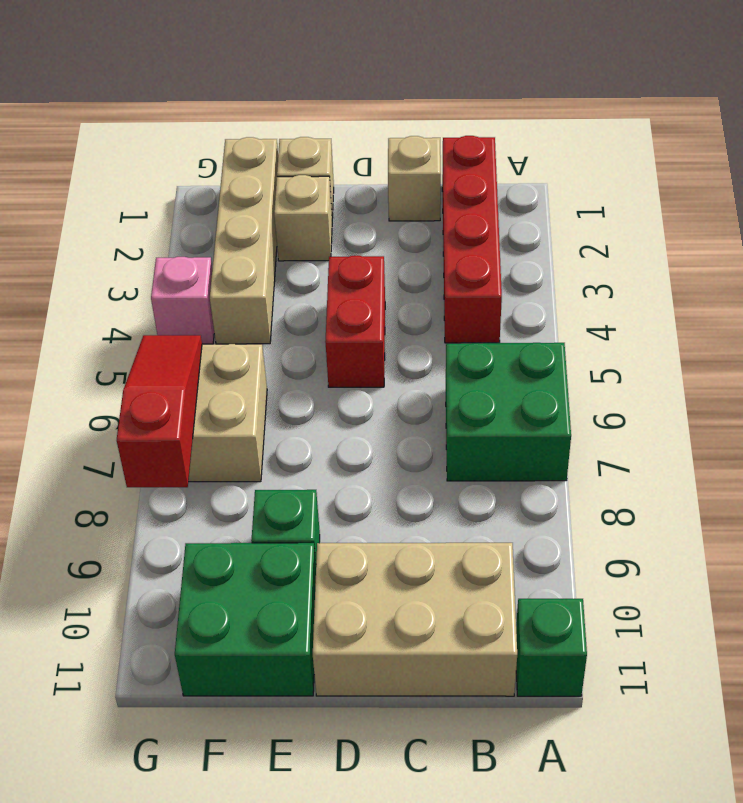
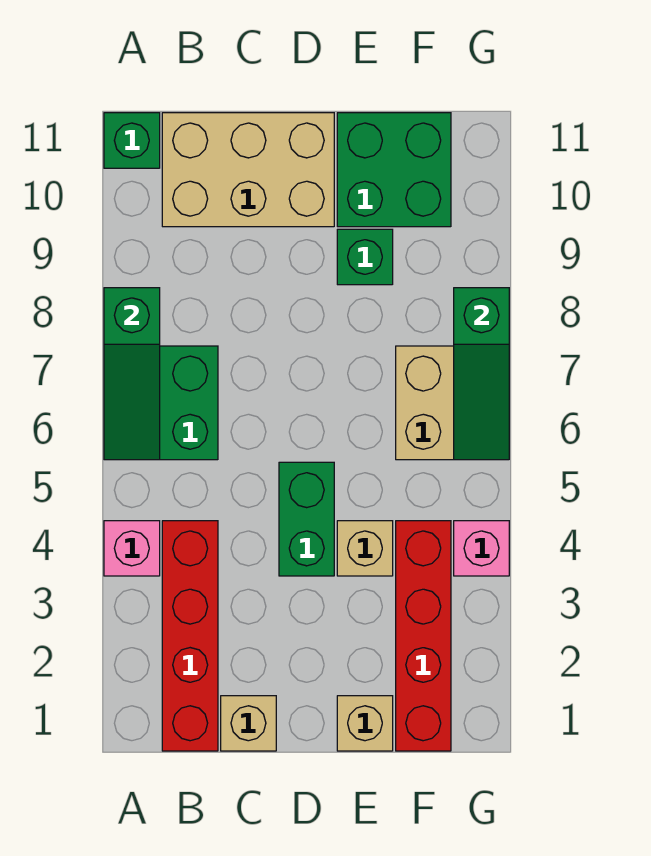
none -> pink brick A4 level 1
none -> green slope A6:A8 level 2 top 8
red brick D4:D5 level 1 -> green brick D4:D5 level 1
tan brick E2 level 1 -> tan brick E4 level 1
tan brick F1:F4 level 1 -> red brick F1:F4 level 1
red slope G6:G8 level 2 top 8 -> green slope G6:G8 level 2 top 8

